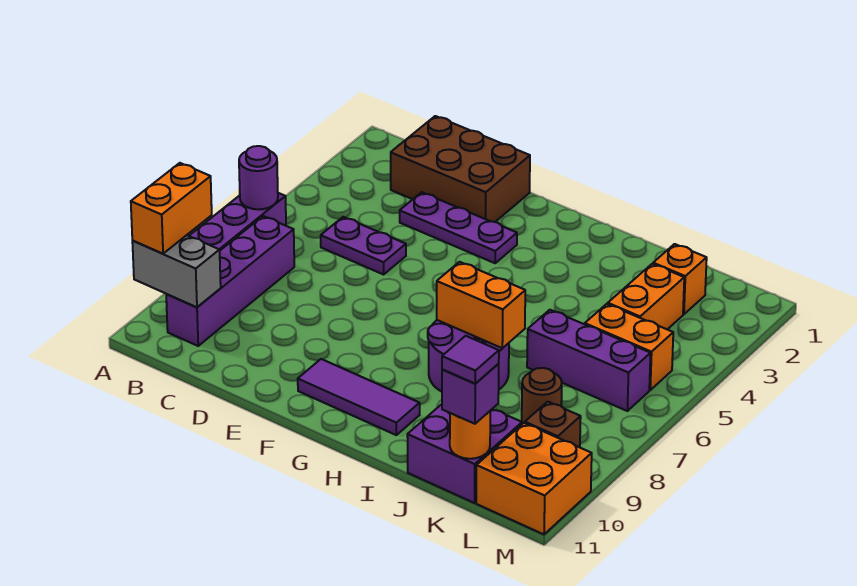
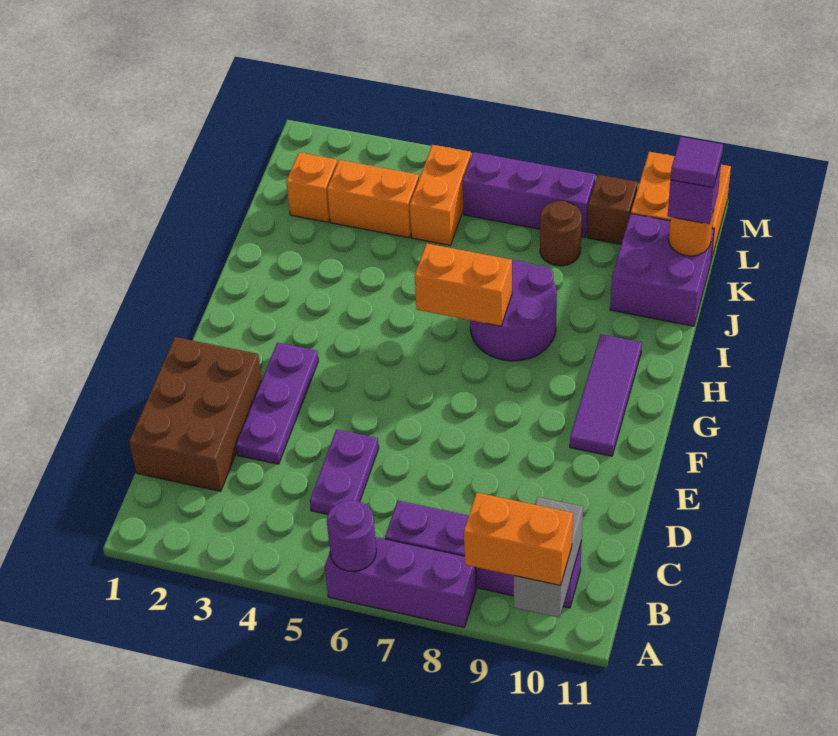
orange brick H7:I7 level 2 -> orange brick H6:H7 level 2
purple brick J6:L6 level 1 -> purple brick L6:L8 level 1

